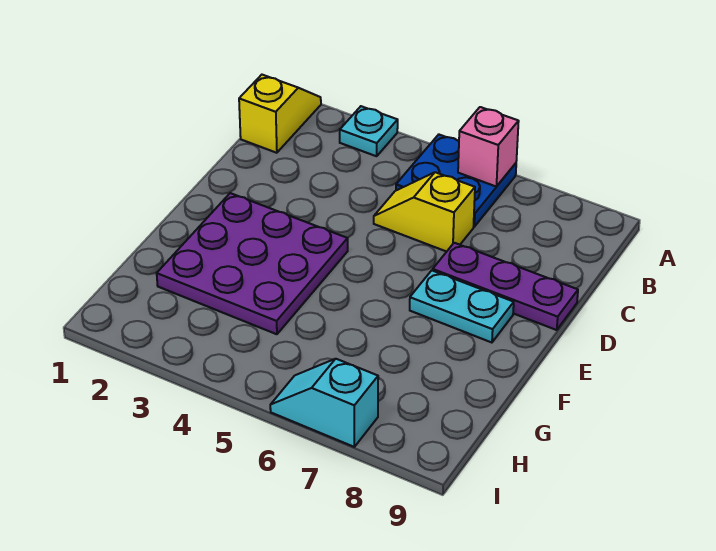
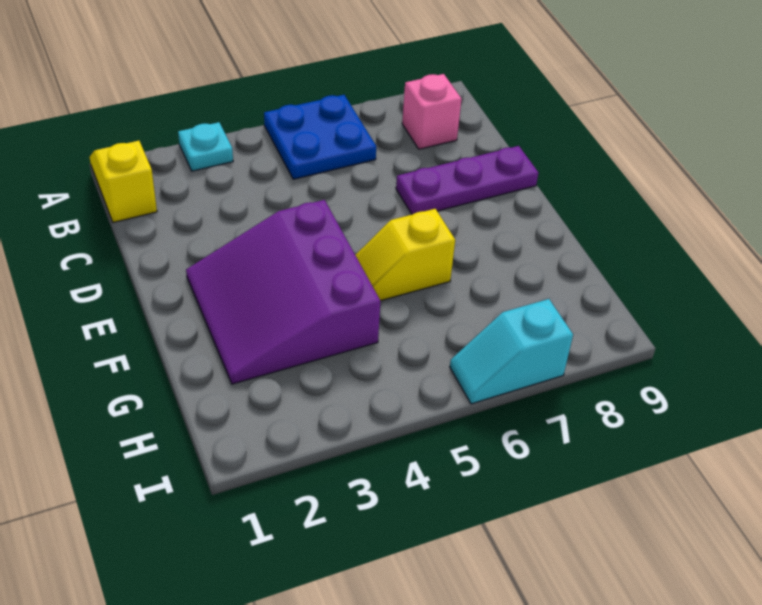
pink brick A6 level 2 -> pink brick B8 level 1
yellow slope C5:C6 level 1 top 6 -> yellow slope F5:F6 level 1 top 6
purple plate E2:G4 level 1 -> purple slope E2:G4 level 1 top 4
cyan plate E7:E8 level 1 -> none

